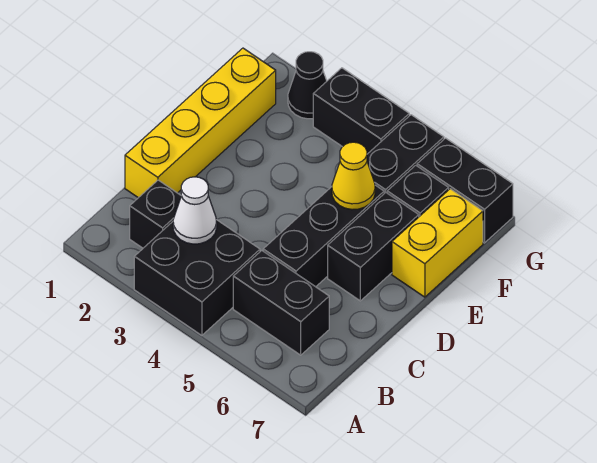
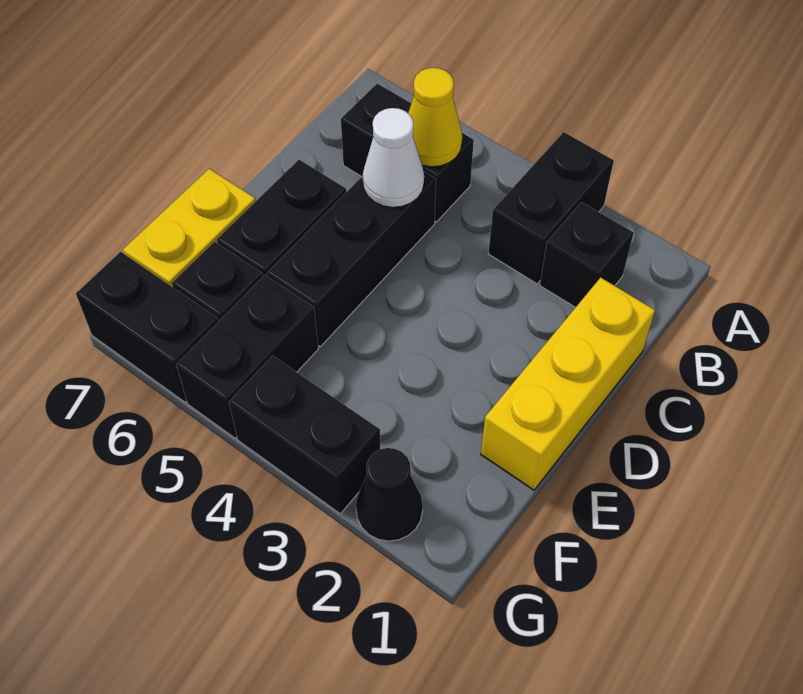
black brick A3:B4 level 1 -> black brick A3:B3 level 1
white cone B3 level 2 -> white cone C5 level 2
yellow brick C1:F1 level 1 -> yellow brick C1:E1 level 1
yellow cone E5 level 2 -> yellow cone B5 level 2

